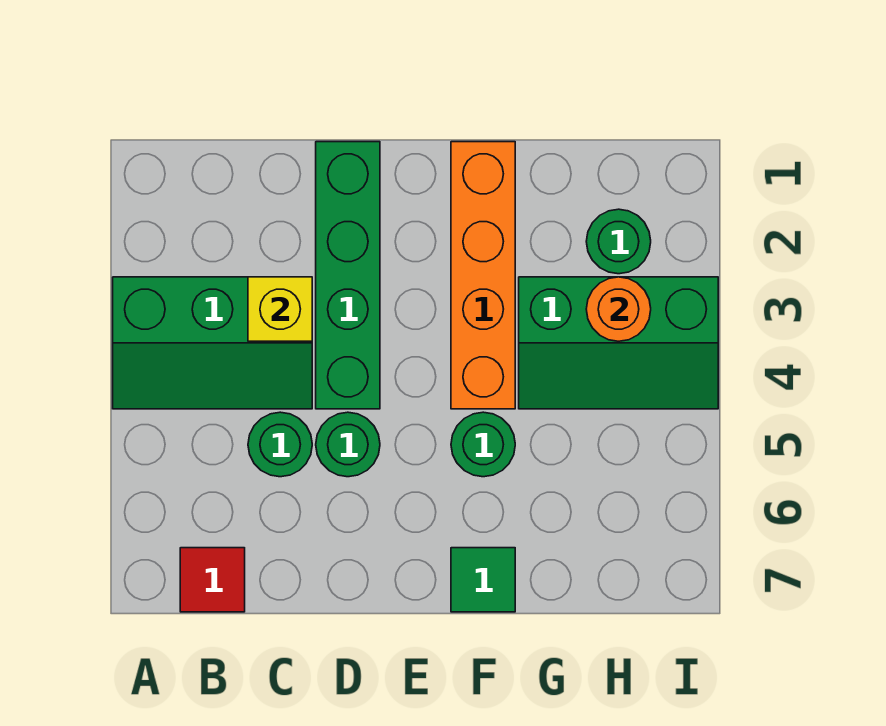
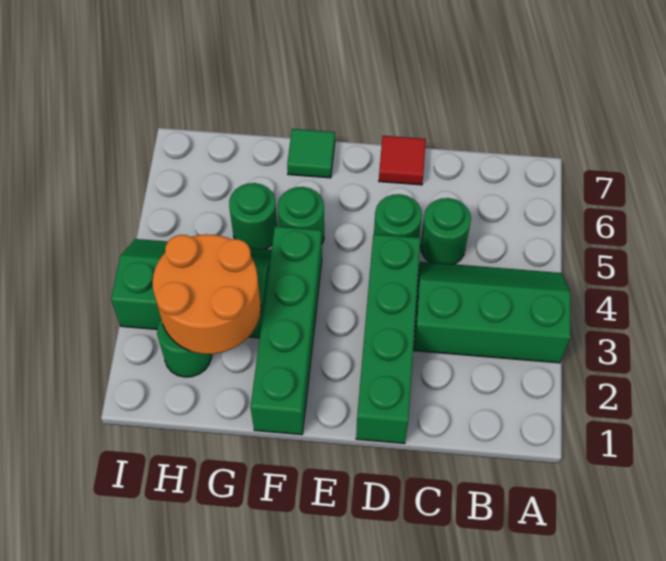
red tile B7 level 1 -> red tile D7 level 1
yellow brick C3 level 2 -> none
orange brick F1:F4 level 1 -> green brick F1:F4 level 1
none -> green round brick G5 level 1
orange round brick H3 level 2 -> orange round brick G2:H3 level 2

